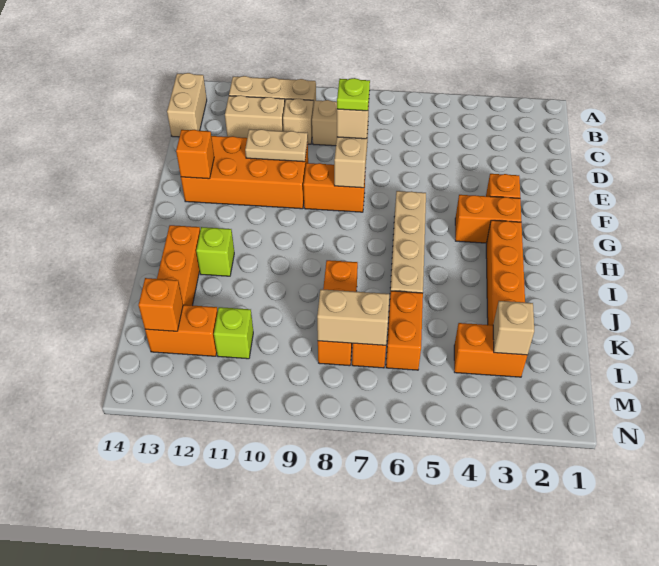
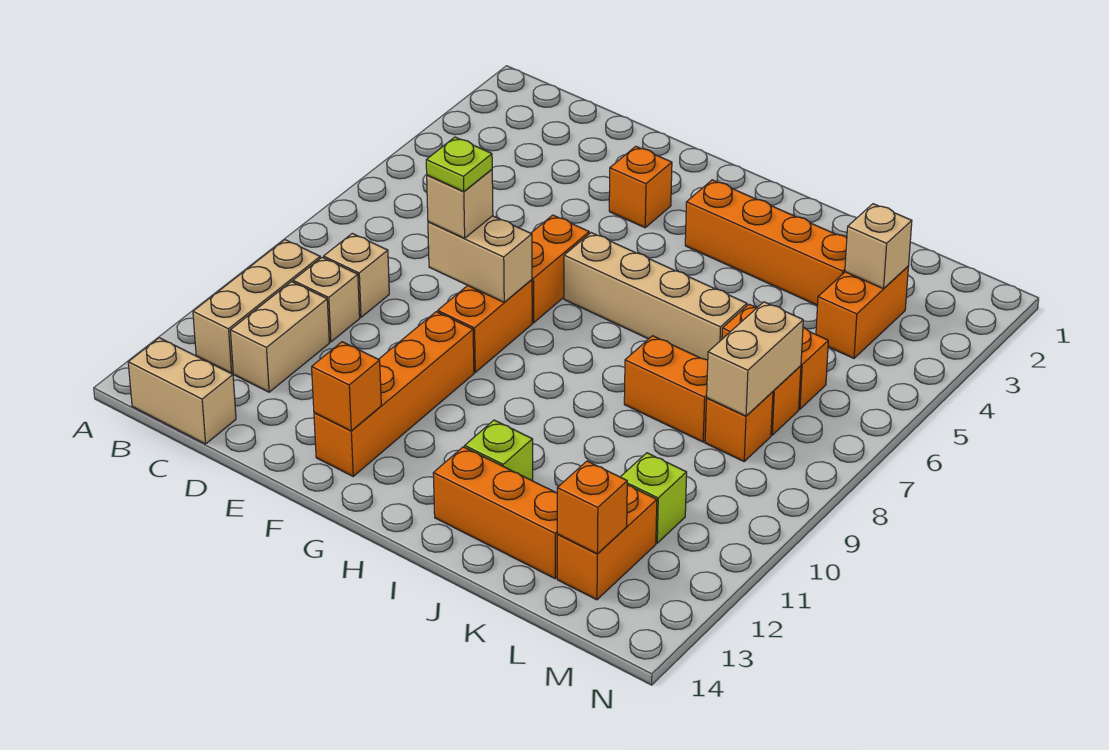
orange brick E10:F13 level 1 -> orange brick F10:F13 level 1
tan plate E10:E11 level 2 -> none
orange brick G3:G4 level 1 -> orange brick F6:F7 level 1

